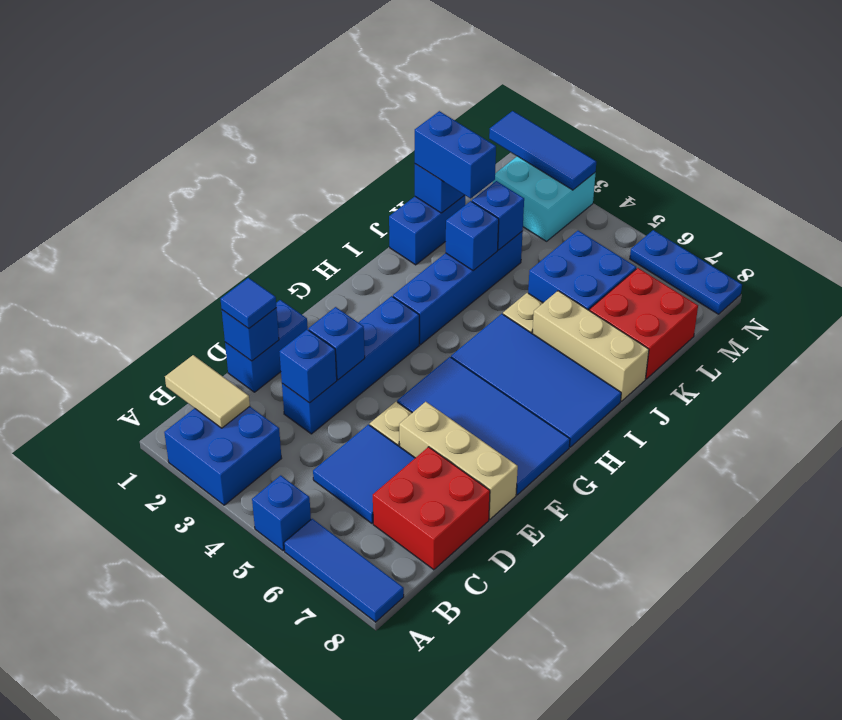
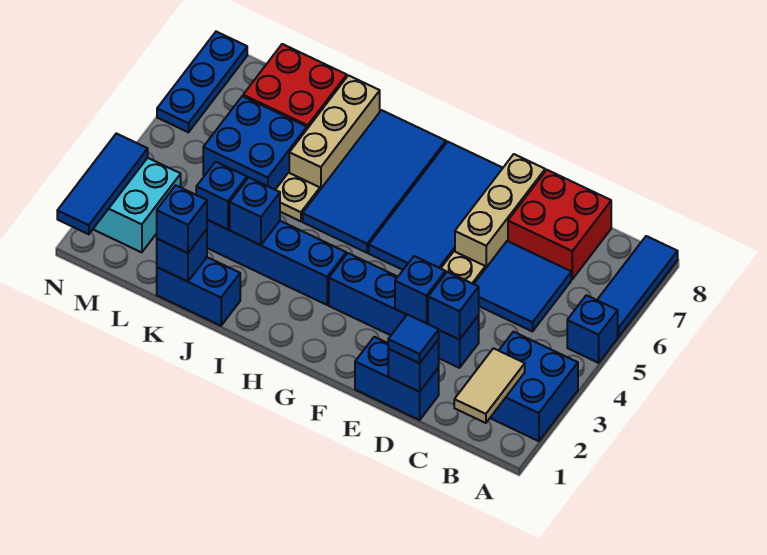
blue brick K1:K2 level 3 -> blue brick K1 level 3

